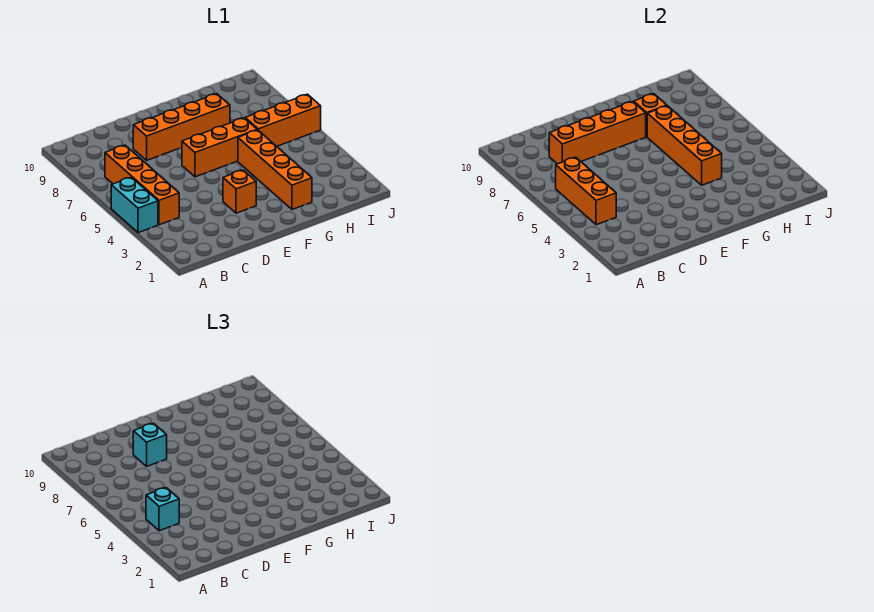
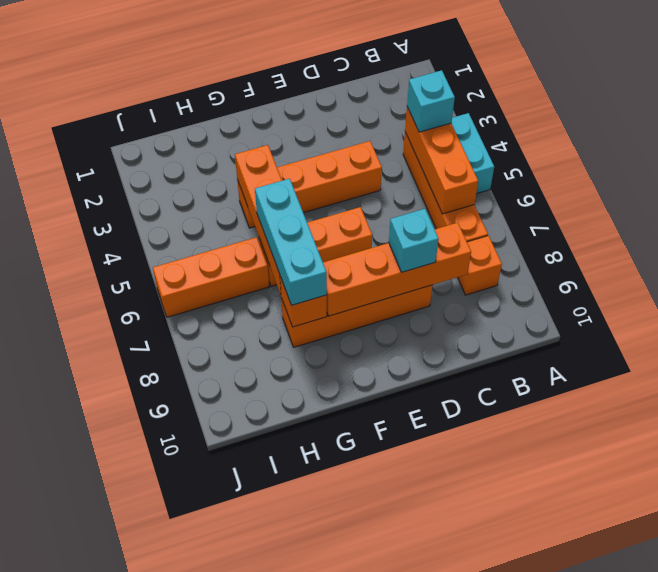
orange brick E3 level 1 -> orange brick B8 level 1
orange brick G2:G5 level 1 -> orange brick D4:G4 level 1
none -> cyan brick G6:G8 level 3

